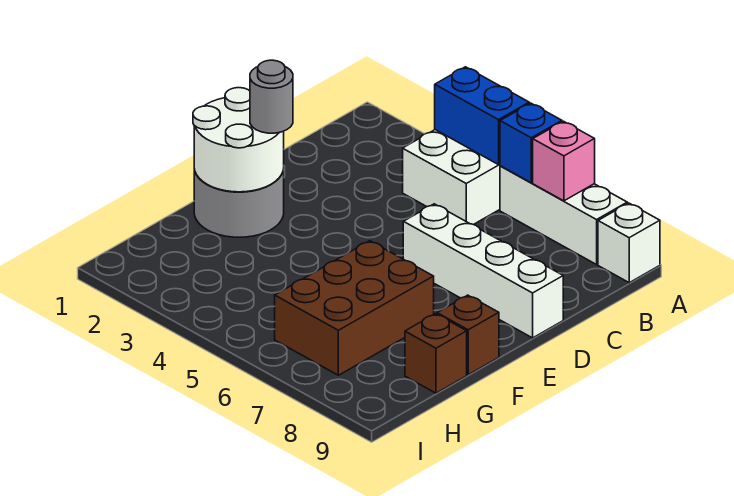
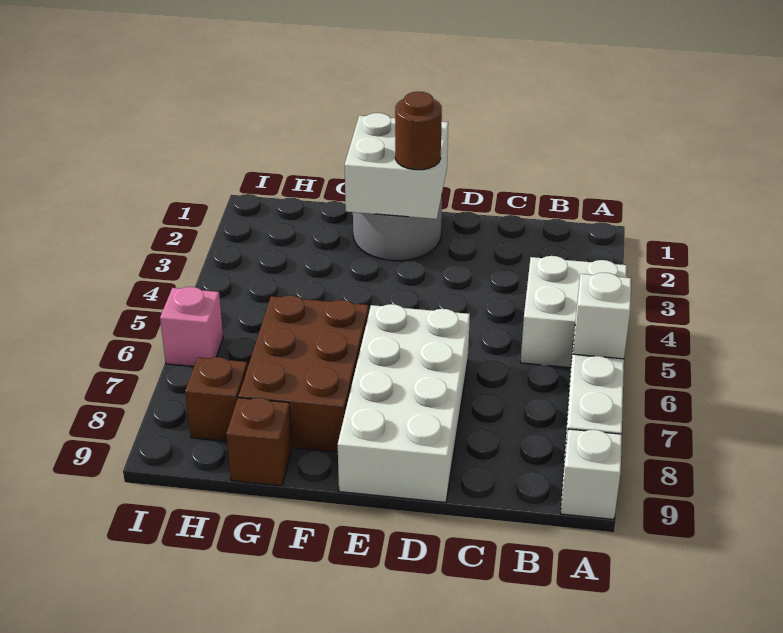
blue brick A4:A5 level 2 -> none
blue brick A6 level 2 -> white brick A6 level 2
pink brick A7 level 2 -> pink brick I6 level 1
white brick D6:D9 level 1 -> white brick D6:E9 level 1
white round brick E1:F2 level 2 -> white brick E1:F2 level 2
grey round brick E2 level 3 -> brown round brick E2 level 3
brown brick F6:H7 level 1 -> brown brick F6:G8 level 1
brown brick F9 level 1 -> brown brick H8 level 1

